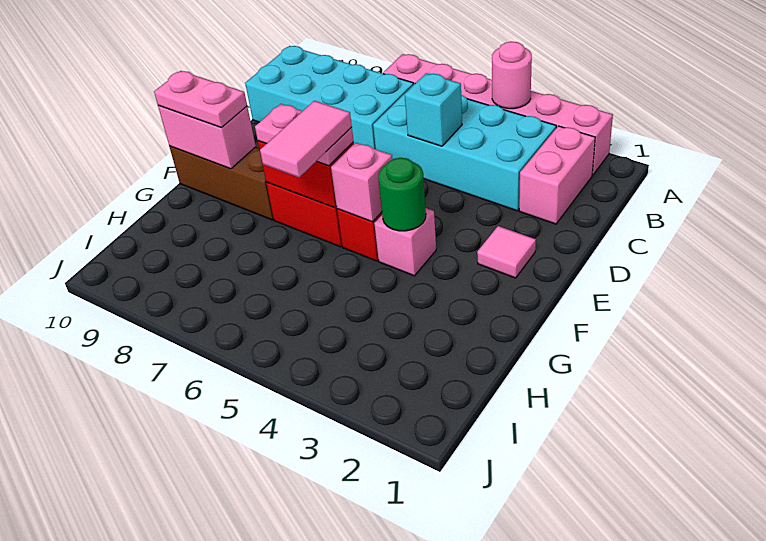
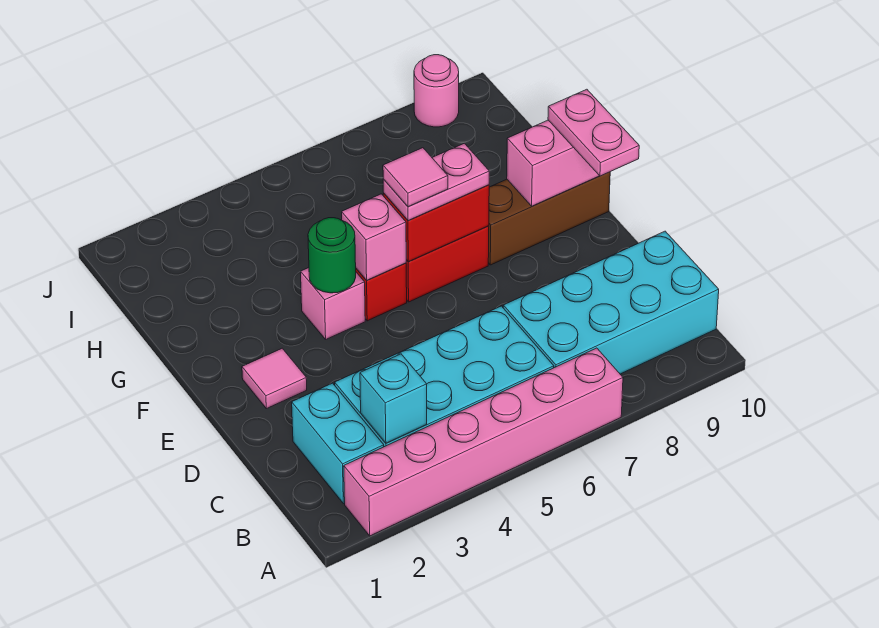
pink round brick A4 level 2 -> pink round brick J9 level 1
pink brick B2:C2 level 1 -> cyan brick B2:C2 level 1
cyan brick C5 level 2 -> cyan brick B3 level 2
pink tile F6:G6 level 4 -> pink tile F6 level 4
pink plate F9:F10 level 3 -> pink plate E10:F10 level 3

